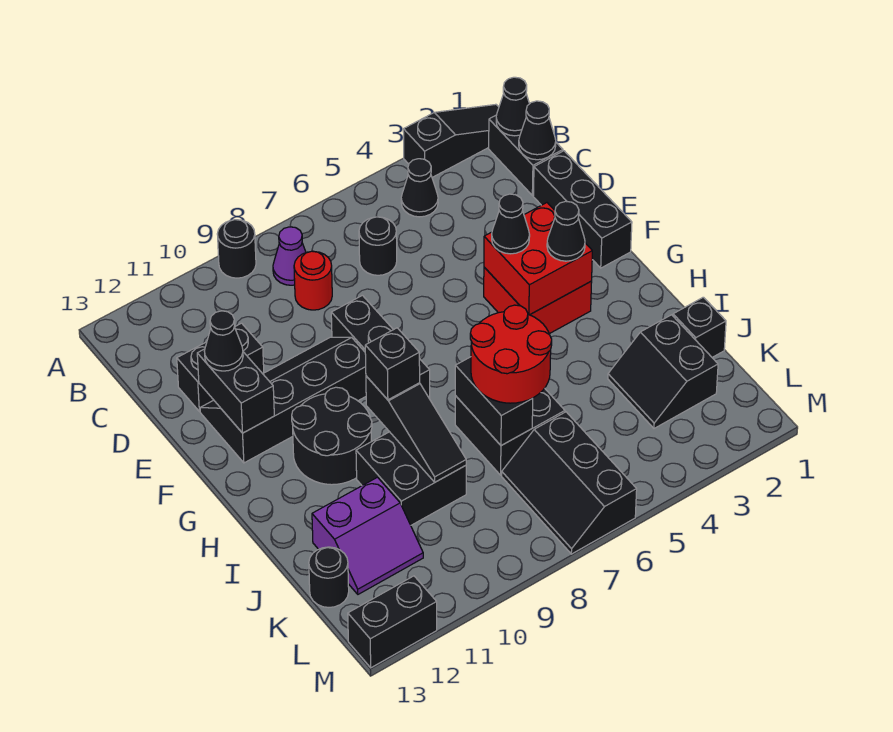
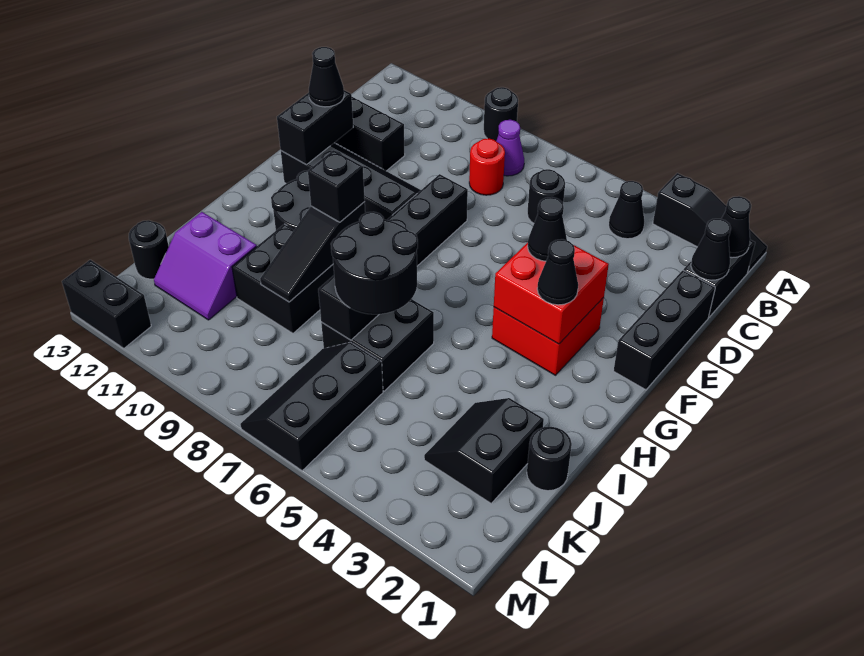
red round brick I6:J7 level 3 -> black round brick I6:J7 level 3
black brick J1 level 1 -> black round brick J1 level 1

